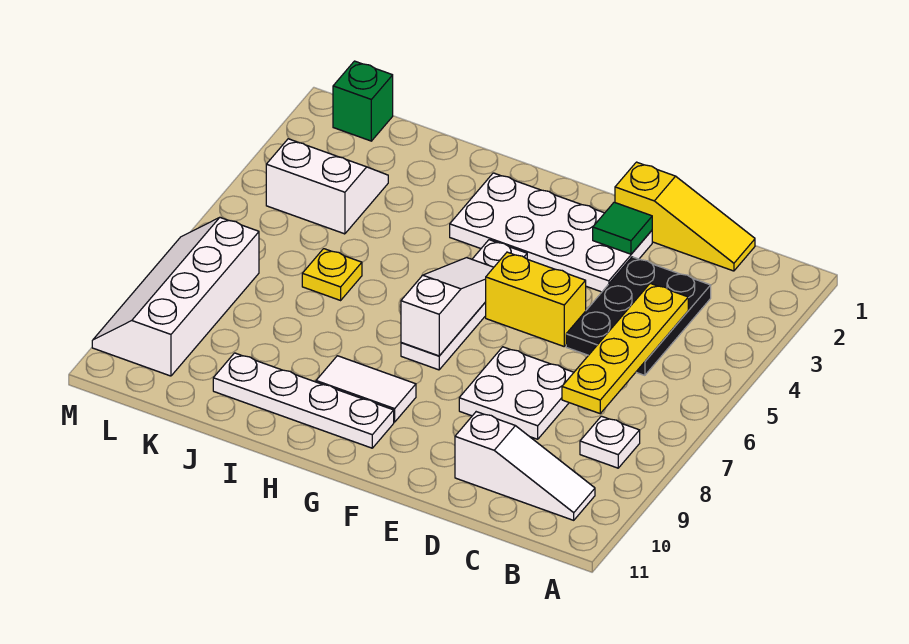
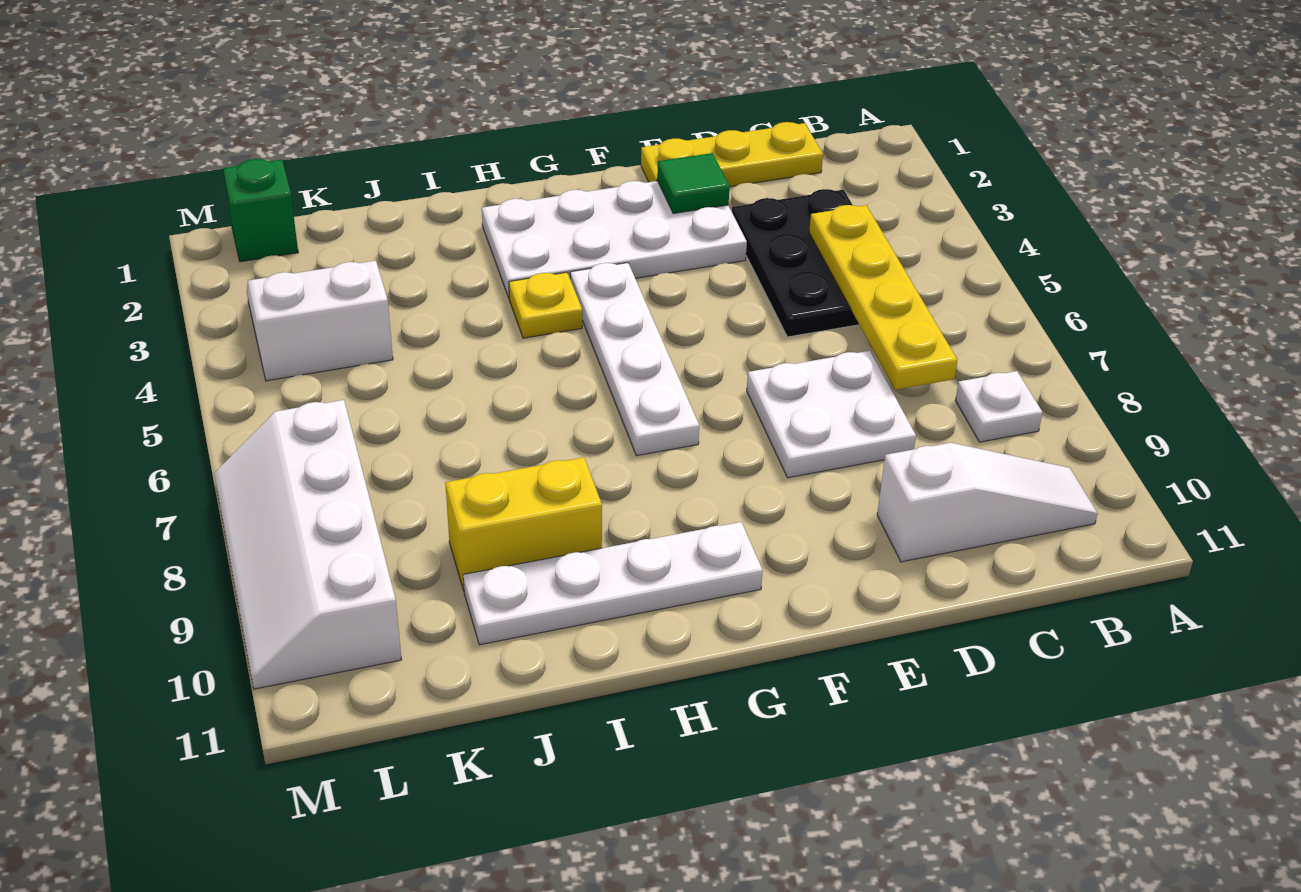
yellow slope C1:E1 level 1 top E -> yellow plate C1:E1 level 1
yellow brick E5:F5 level 1 -> yellow brick I9:J9 level 1
white slope G5:G7 level 2 top 7 -> none
white tile G9:H9 level 1 -> none
yellow plate J6 level 1 -> yellow plate H4 level 1

